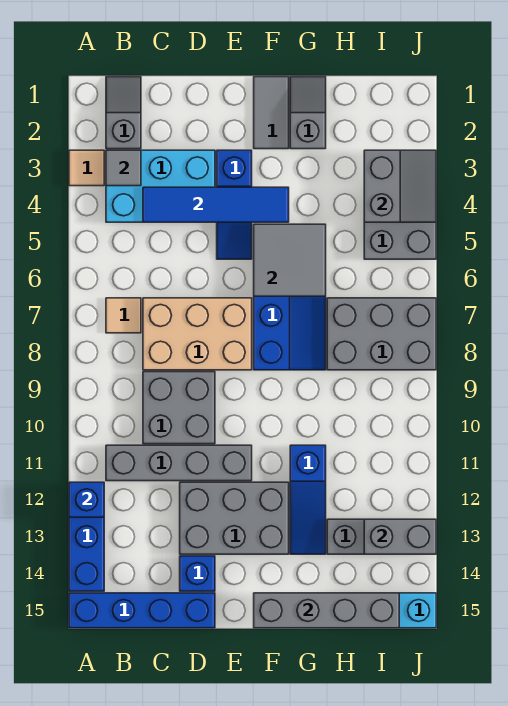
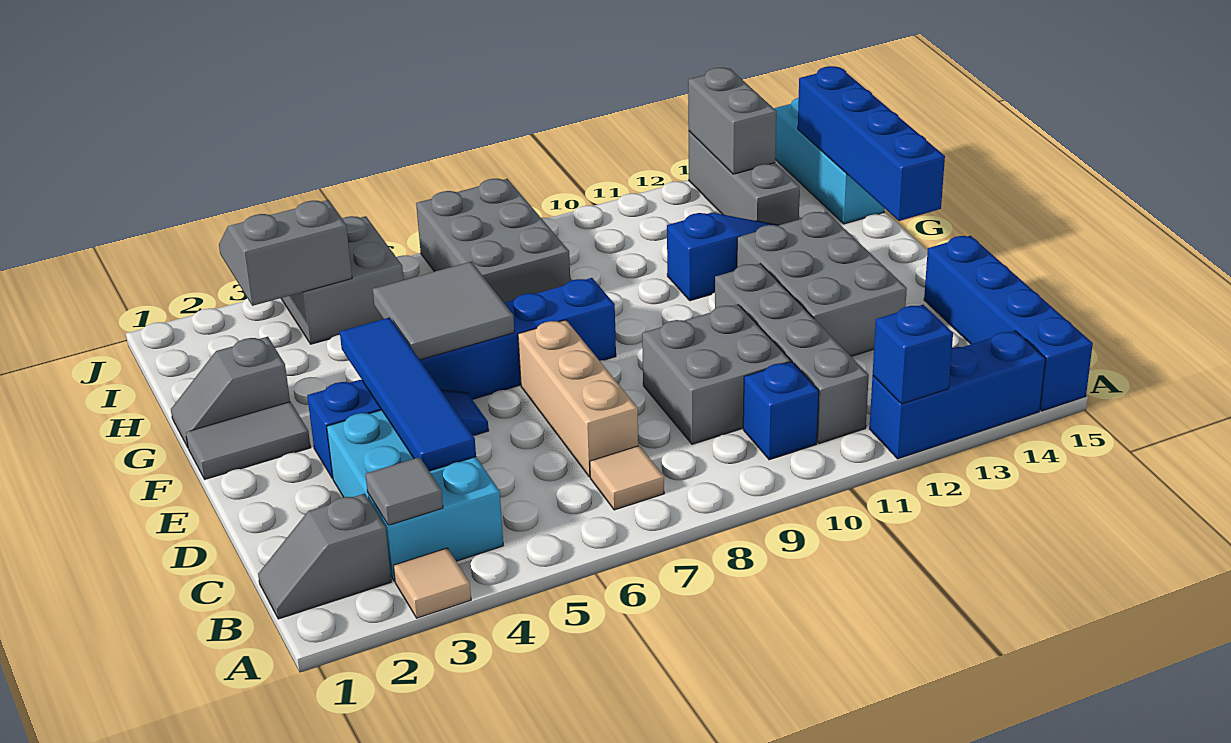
tan brick C7:E8 level 1 -> tan brick C7:E7 level 1
blue brick D14 level 1 -> blue brick B10 level 1
grey brick F15:I15 level 2 -> blue brick F15:I15 level 2

